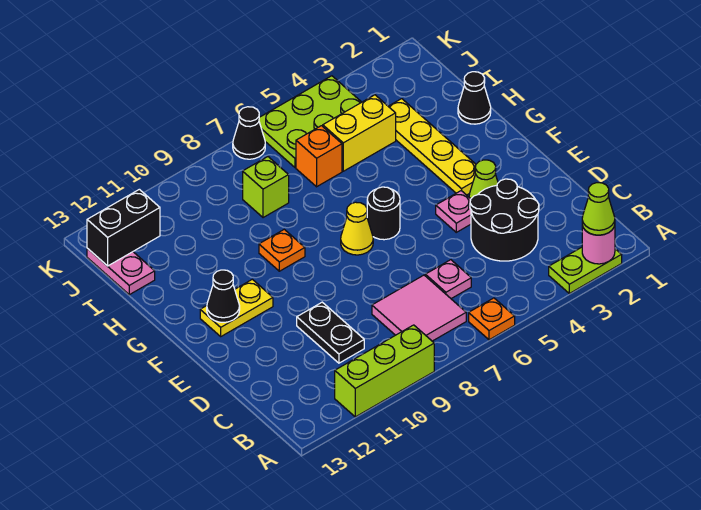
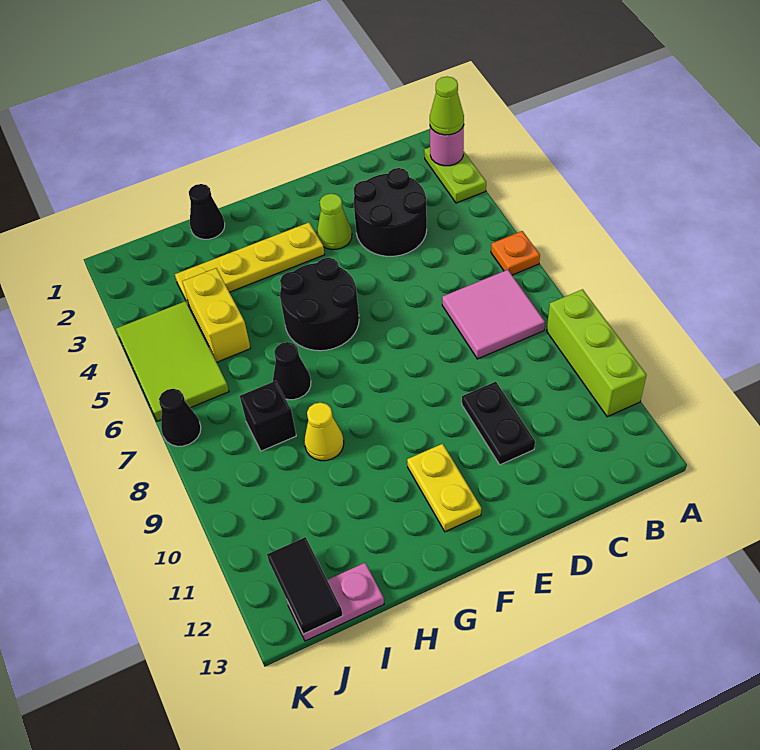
pink plate C6 level 1 -> none
black plate C10:D10 level 1 -> black plate D10:D11 level 1
pink plate E4 level 1 -> none
black round brick F6 level 1 -> black round brick F5:G6 level 1
yellow cone F7 level 1 -> yellow cone H9 level 1
black cone F12 level 2 -> black cone H7 level 1
orange plate G9 level 1 -> none
orange brick I6 level 1 -> none
lime brick I8 level 1 -> black brick I8 level 1
lime plate J4:K6 level 1 -> lime tile J4:K6 level 1
black brick J12:J13 level 2 -> black tile J12:J13 level 2

